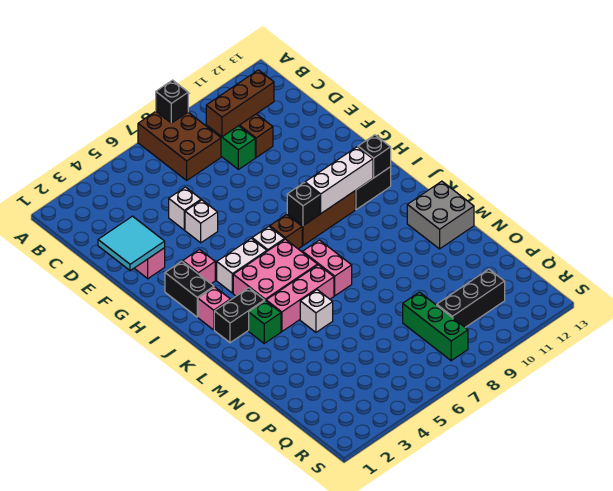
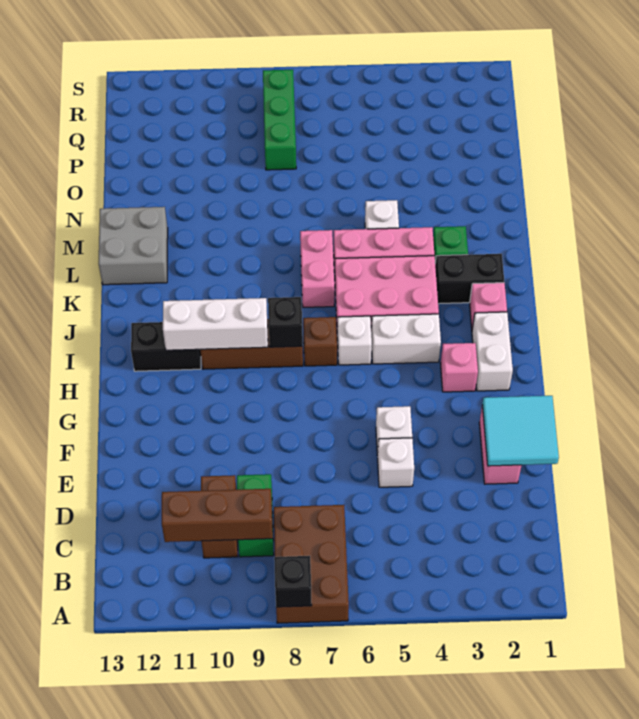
black brick H2:I2 level 1 -> white brick H2:I2 level 1
black brick I12 level 2 -> none
black brick Q9:Q11 level 1 -> none

